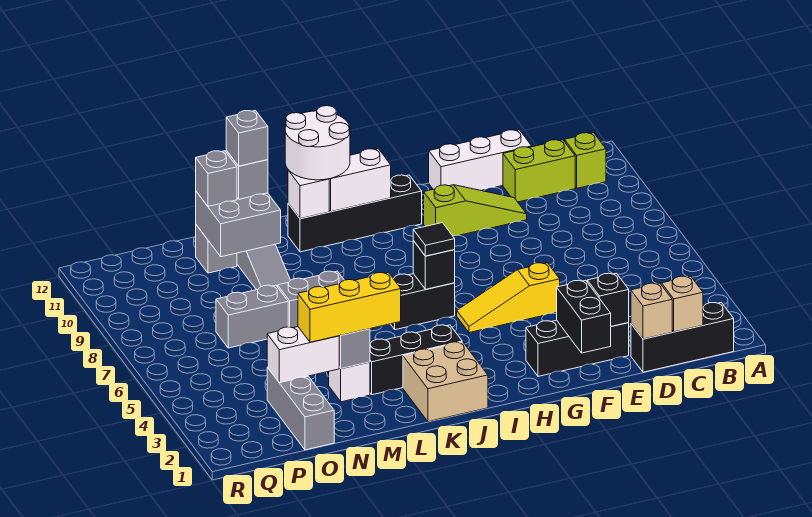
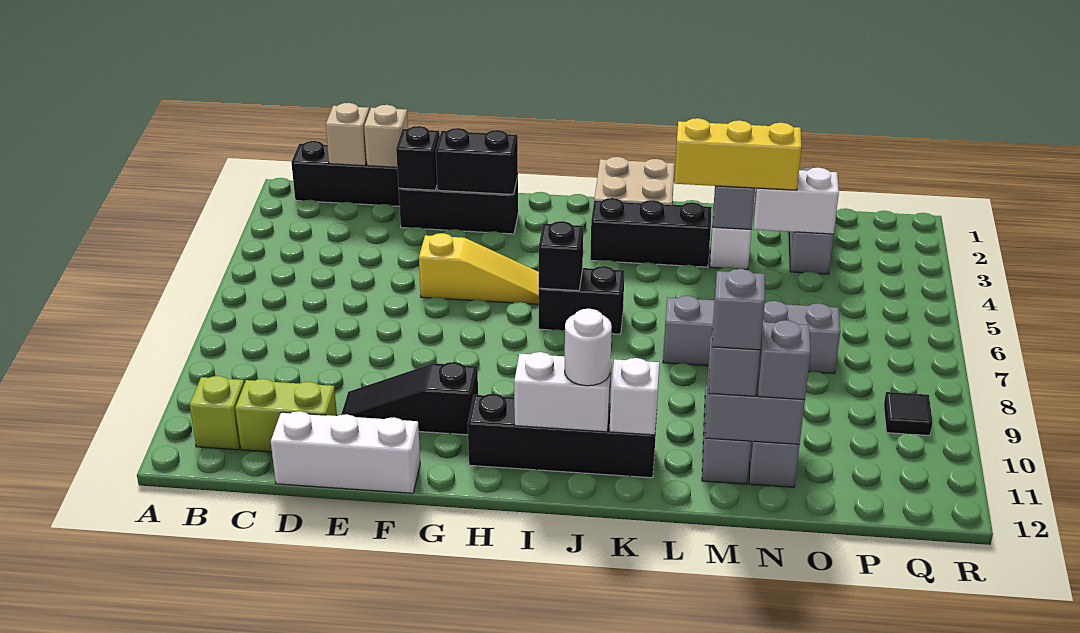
lime slope E10:G10 level 1 top G -> black slope E10:G10 level 1 top G
black brick F1:F2 level 2 -> black brick F2:G2 level 2
black tile I6 level 3 -> black tile Q9 level 1
white round brick J11:K12 level 3 -> white round brick J11 level 3

